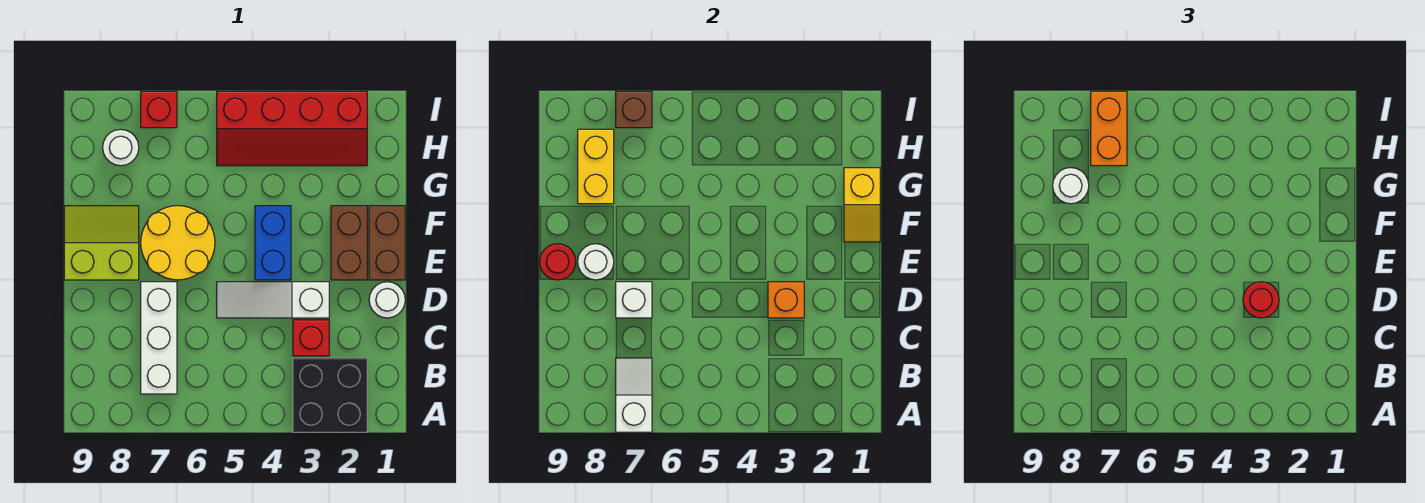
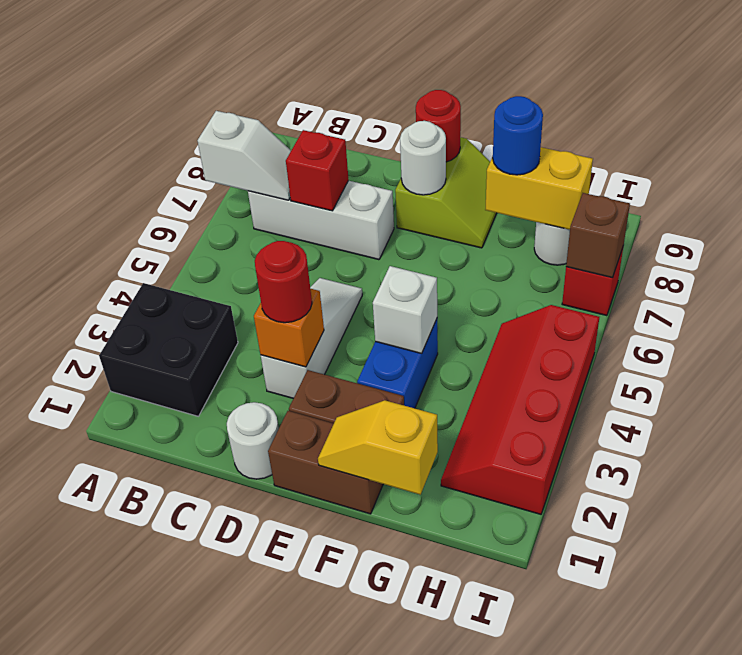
red brick C3 level 1 -> red brick C7 level 2
white brick D7 level 2 -> white brick F4 level 2
blue brick E4:F4 level 1 -> blue brick F3:F4 level 1
yellow round brick E6:F7 level 1 -> none
white round brick G8 level 3 -> blue round brick G8 level 3
orange brick H7:I7 level 3 -> none

